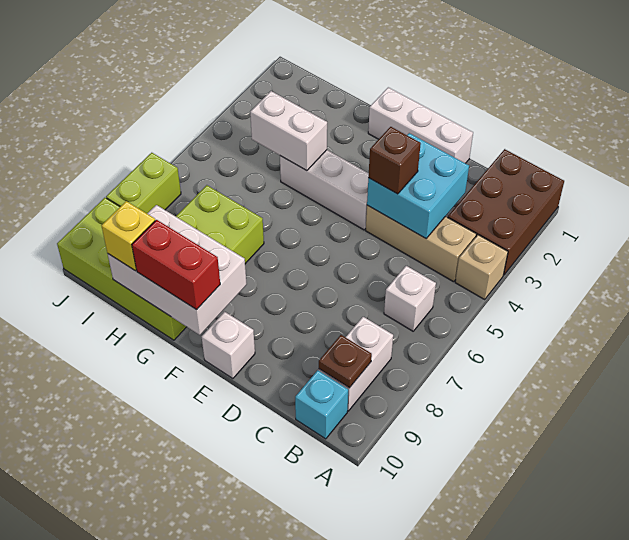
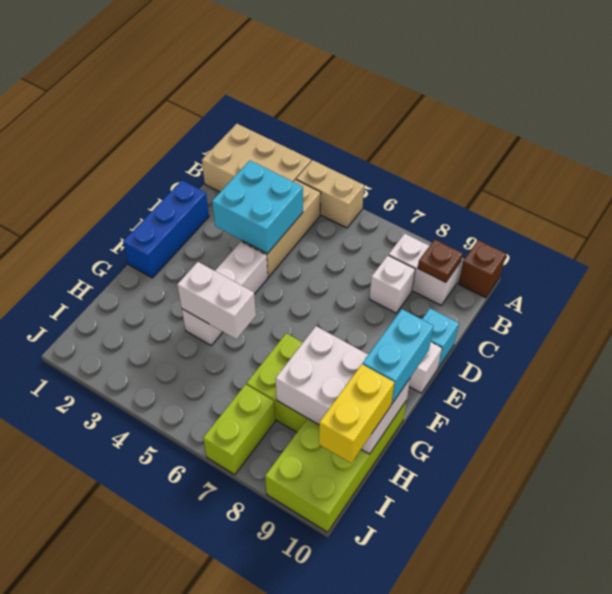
brown brick A1:B3 level 1 -> tan brick A1:B3 level 1
tan brick A4 level 1 -> tan brick A4:A5 level 1
white brick B6 level 1 -> white brick C8 level 1
cyan brick B10 level 1 -> cyan brick D10 level 1
white brick D1:F1 level 1 -> blue brick D1:F1 level 1
brown brick D4 level 3 -> brown brick A10 level 1
white brick F9:H10 level 2 -> white brick G8:H10 level 2
red brick F10:G10 level 3 -> cyan brick F10:G10 level 3
white brick G4:H4 level 2 -> white brick G4:G5 level 2
yellow brick H10 level 3 -> yellow brick H10:I10 level 3
lime brick J7:J8 level 1 -> lime brick I7:J7 level 1

